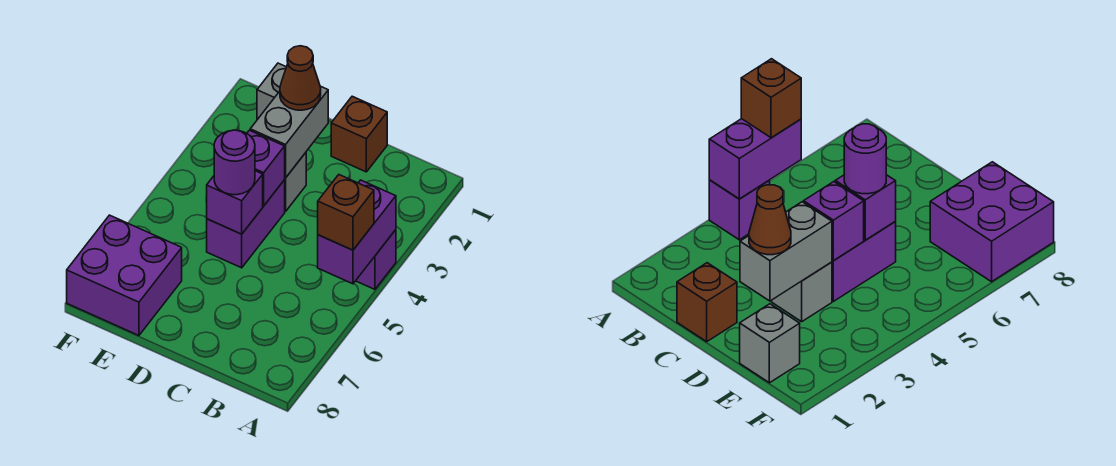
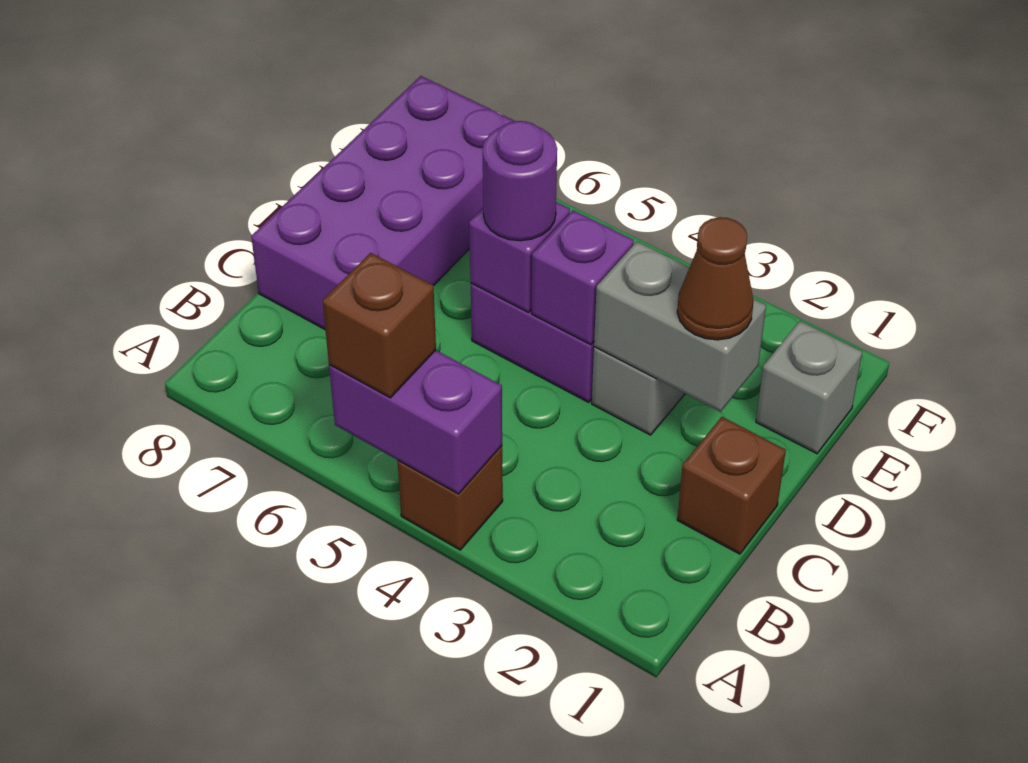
purple brick A4 level 1 -> brown brick A4 level 1
purple brick E7:F8 level 1 -> purple brick C7:F8 level 1

